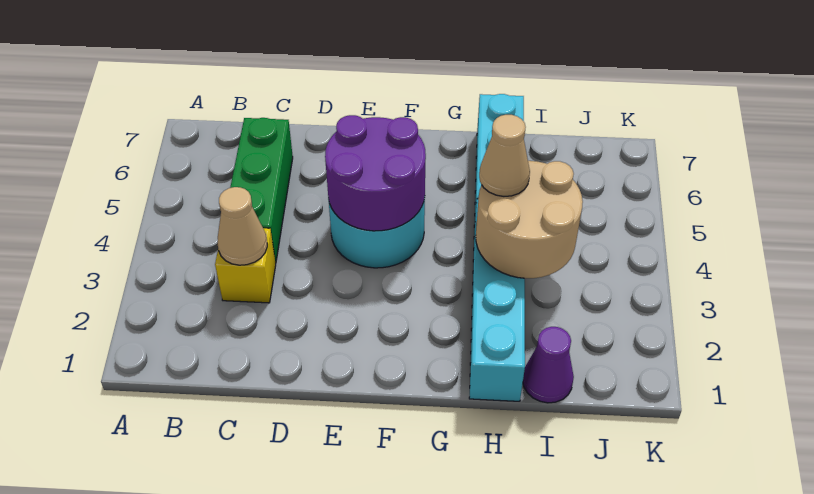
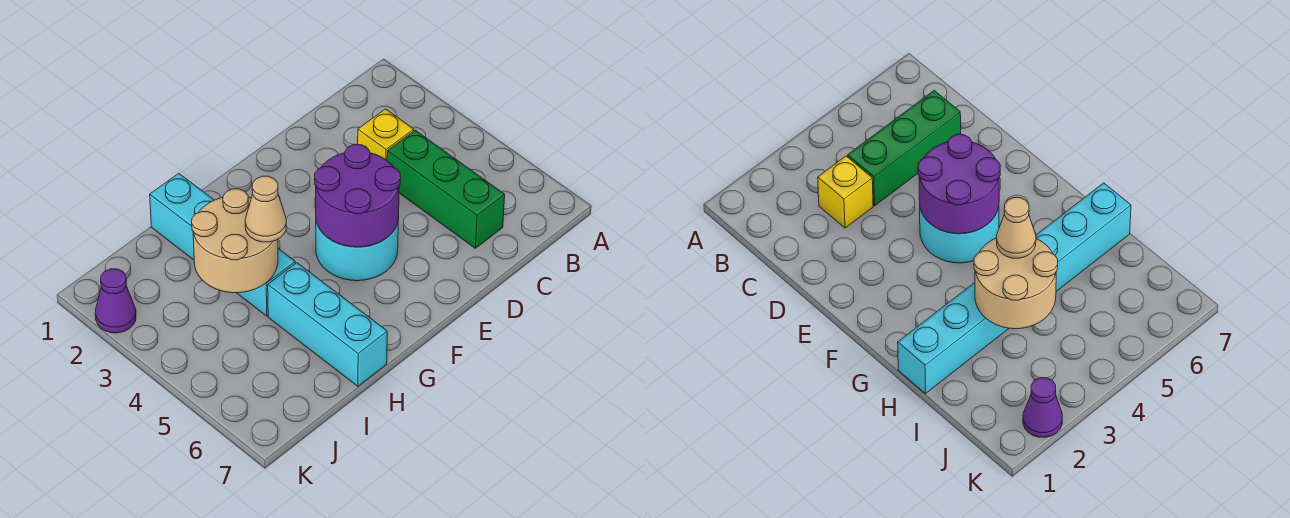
tan cone C3 level 2 -> none
purple cone I1 level 1 -> purple cone K2 level 1

